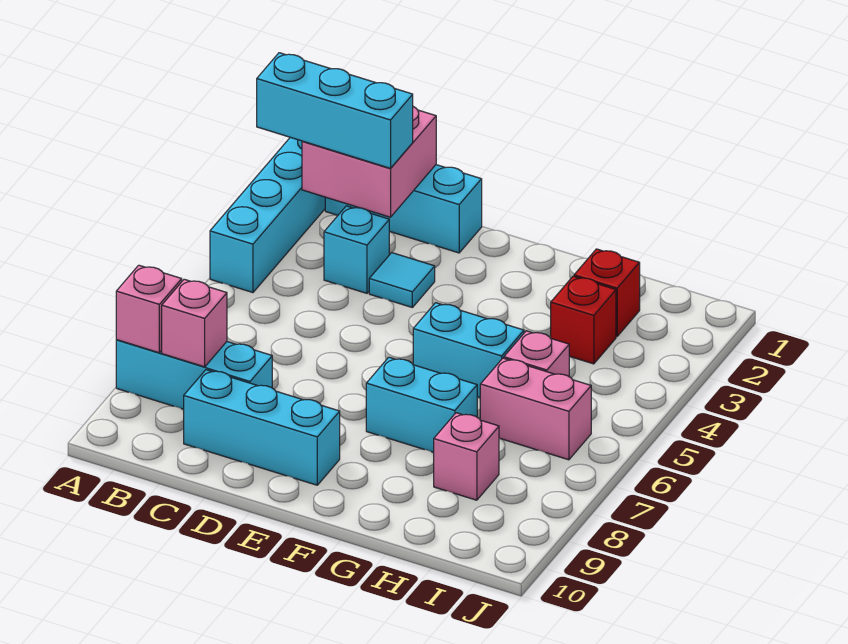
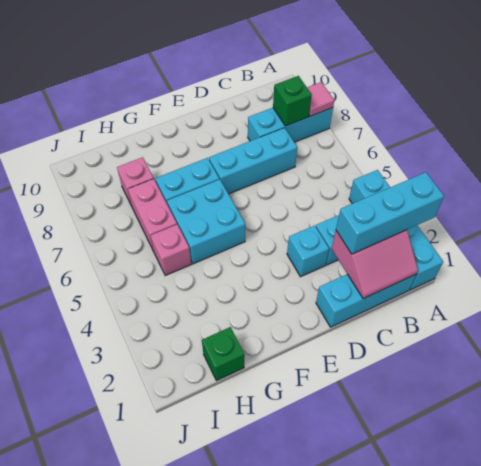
pink brick A8 level 2 -> pink tile A8 level 2
pink brick B1:C2 level 2 -> pink slope B1:C2 level 2 top 2
pink brick B8 level 2 -> green brick B8 level 2
cyan brick C9:E9 level 1 -> cyan brick C7:E7 level 1
cyan tile D3 level 1 -> cyan brick D3 level 1
cyan brick F5:G5 level 1 -> cyan brick F5:G6 level 1
none -> green brick H1 level 1
red brick H2 level 1 -> none
red brick H3 level 1 -> none
pink brick H6:I6 level 1 -> pink brick H6:H7 level 1

